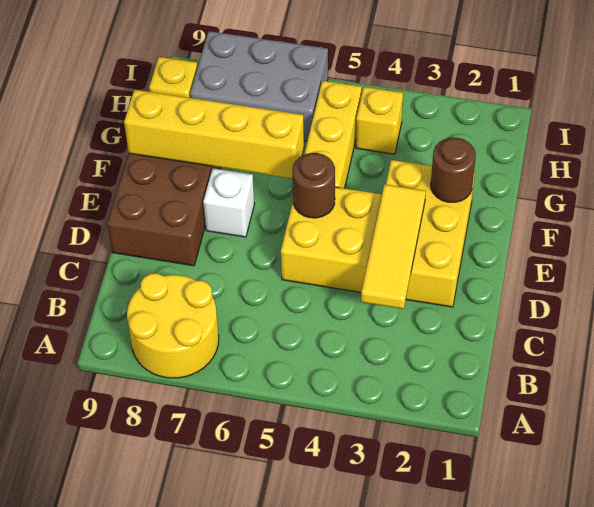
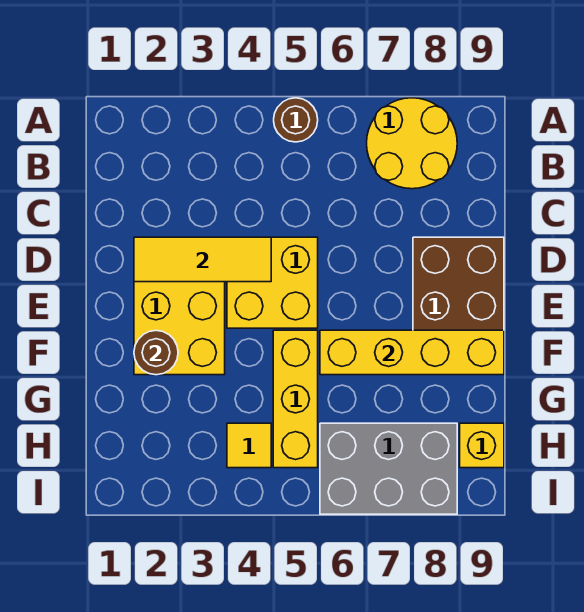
yellow tile C3:E3 level 2 -> yellow tile D2:D4 level 2
brown round brick E5 level 2 -> brown round brick A5 level 1
white brick E7 level 1 -> none
yellow brick H4 level 1 -> yellow tile H4 level 1

